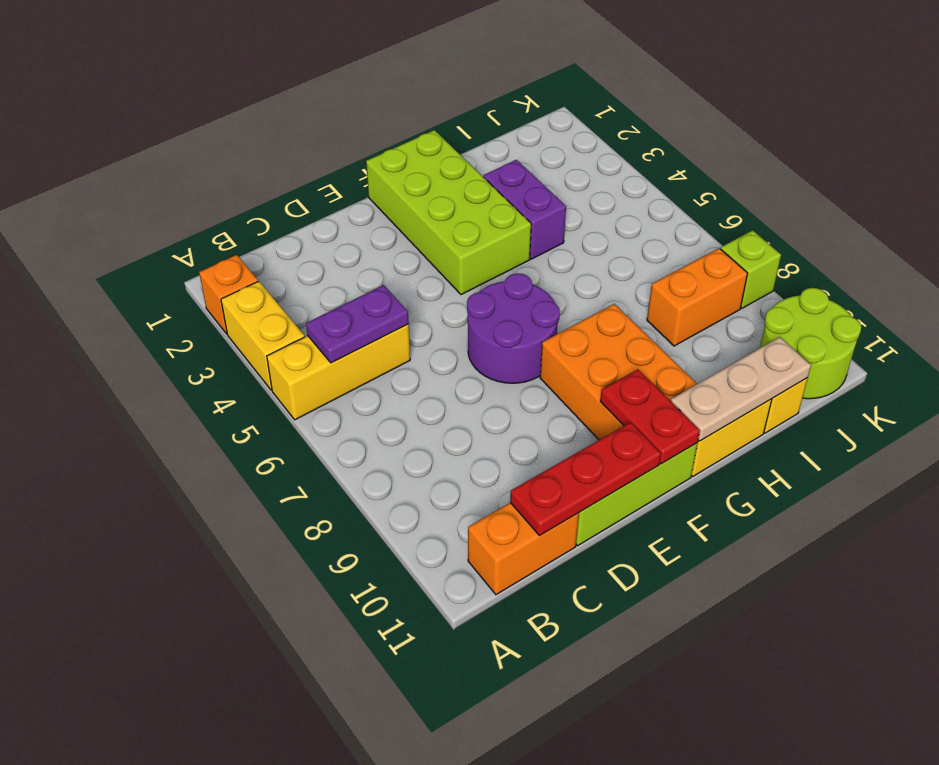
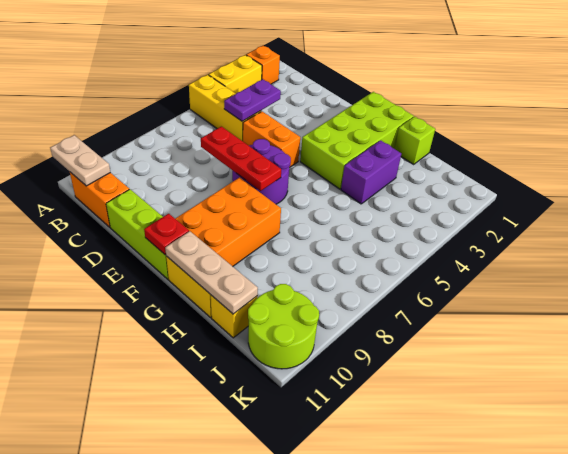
none -> tan plate A11:B11 level 2
purple plate B5:C5 level 2 -> purple plate C4:C5 level 2
red plate C11:E11 level 2 -> red plate D7:F7 level 2
red plate F10:F11 level 2 -> red plate F11 level 2
orange brick I8:J8 level 1 -> orange brick D5:E5 level 1
lime brick K8 level 1 -> lime brick H1 level 1

